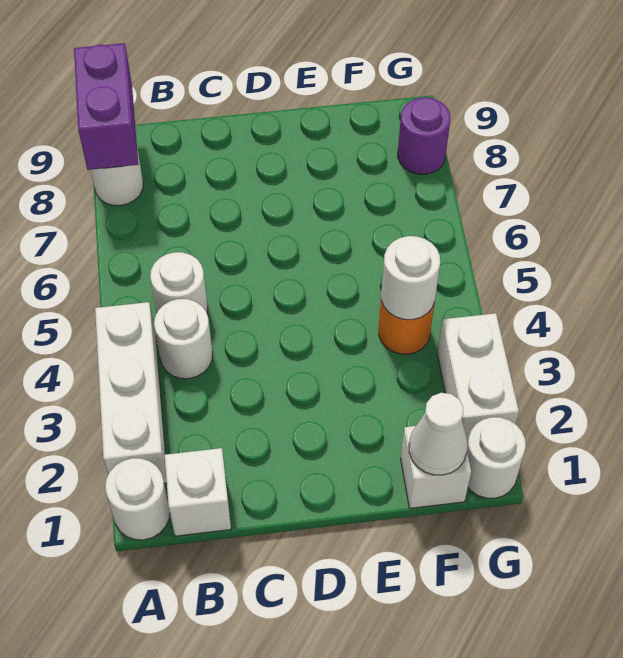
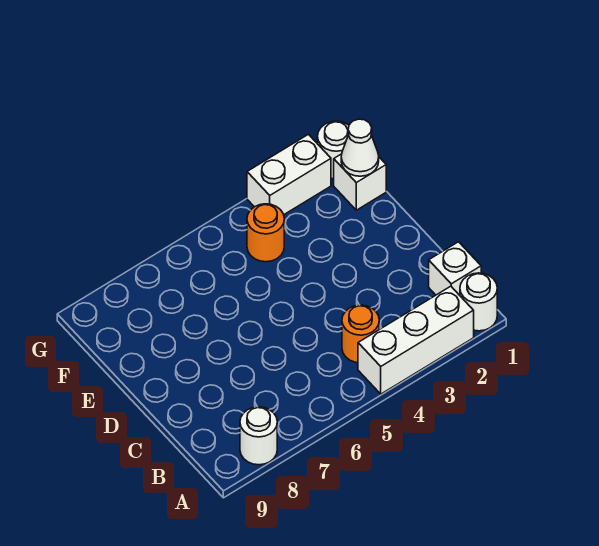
purple brick A8:A9 level 2 -> none
white round brick B4 level 1 -> orange round brick B4 level 1
white round brick B5 level 1 -> none
white round brick F4 level 2 -> none
purple round brick G8 level 1 -> none

